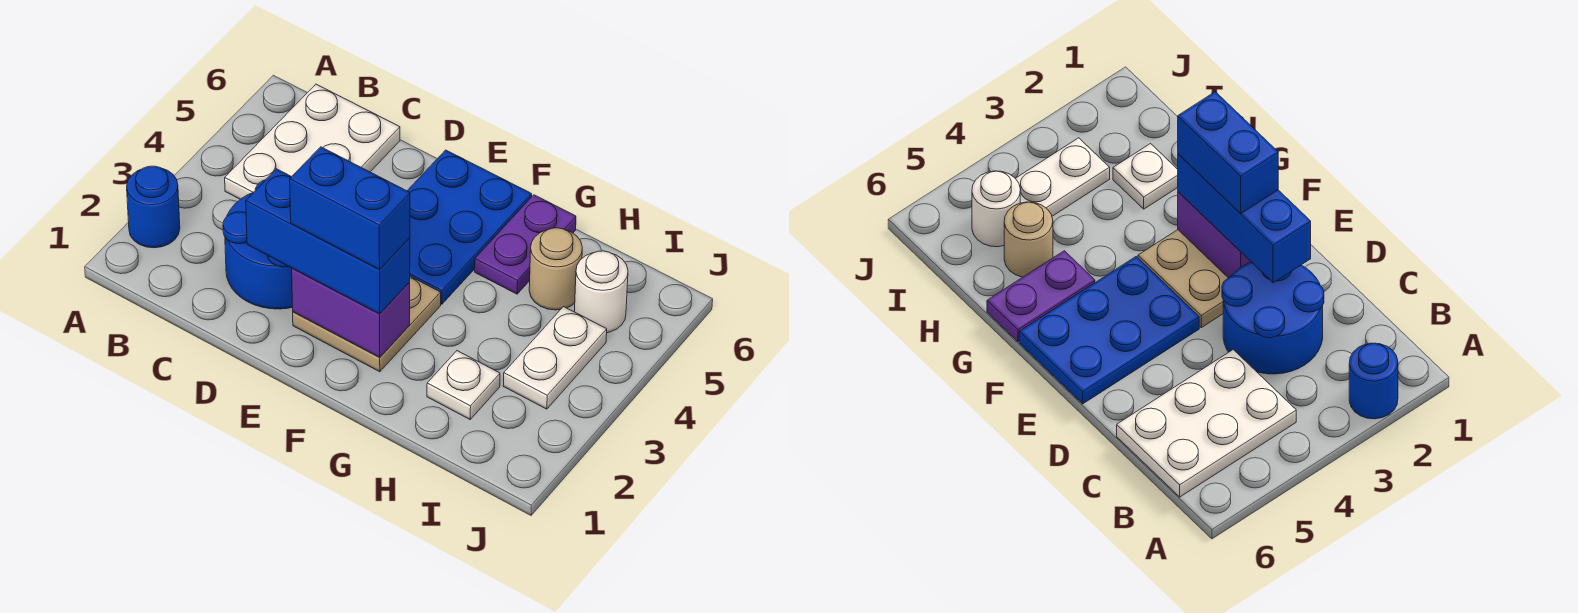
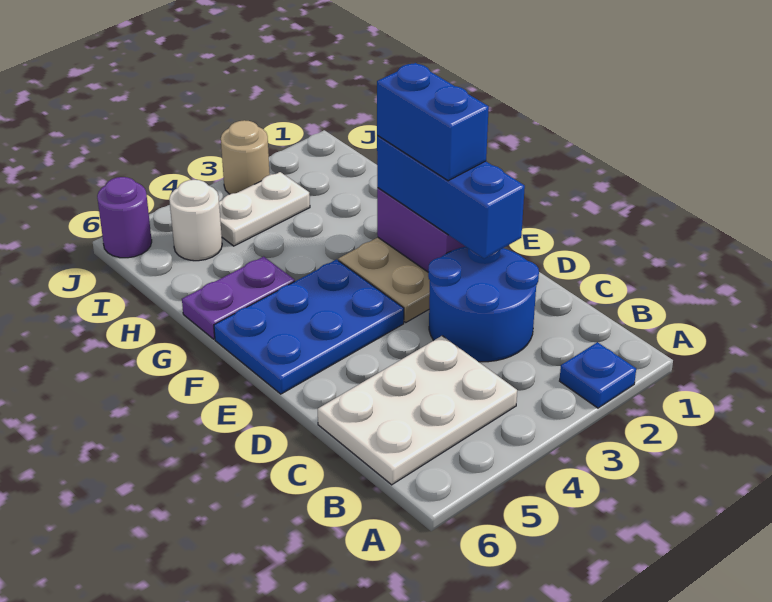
blue round brick A2 level 1 -> blue plate A2 level 1
white plate H2 level 1 -> none
tan round brick H5 level 1 -> tan round brick J3 level 1
none -> purple round brick J6 level 1

